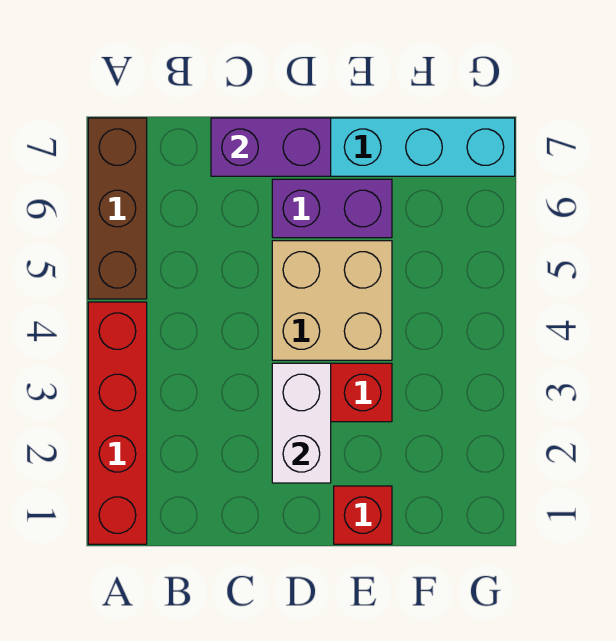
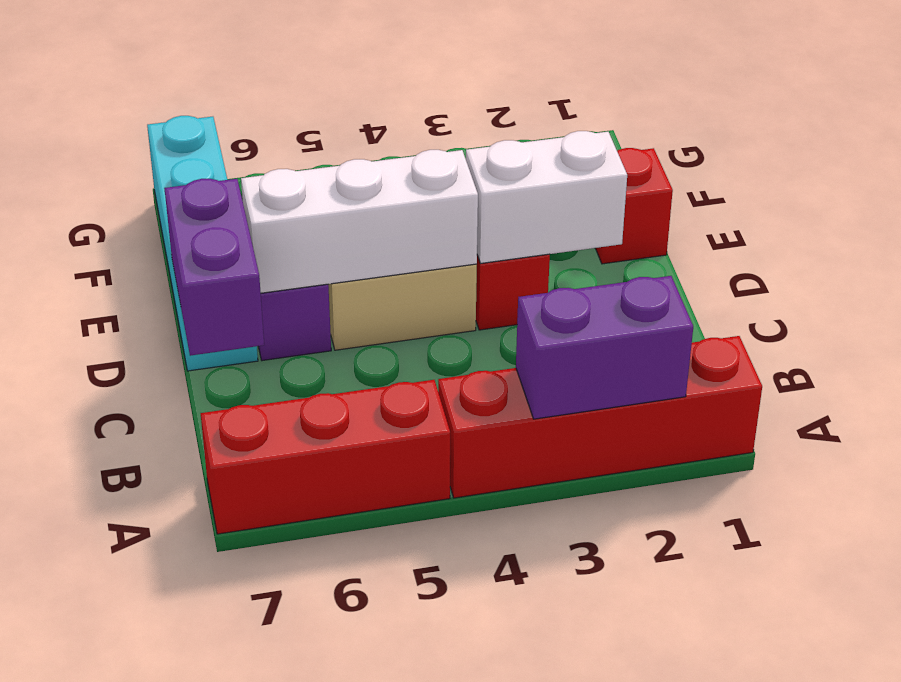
none -> purple brick A2:A3 level 2
brown brick A5:A7 level 1 -> red brick A5:A7 level 1
none -> white brick D4:D6 level 2

